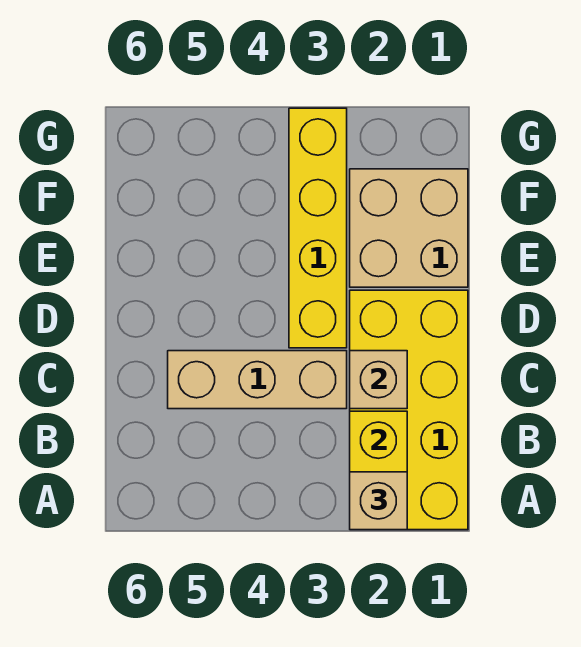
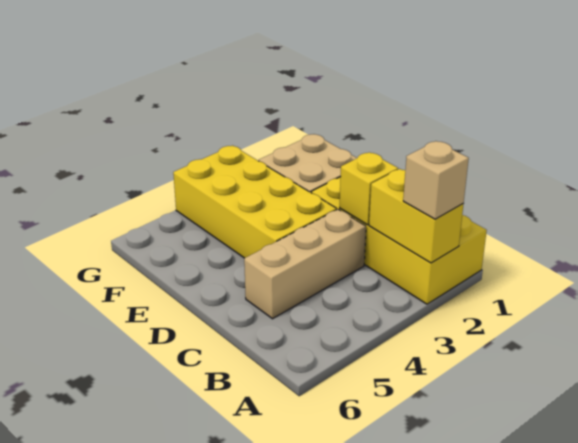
tan brick C2 level 2 -> yellow brick C2 level 2
yellow brick D3:G3 level 1 -> yellow brick D3:G4 level 1

